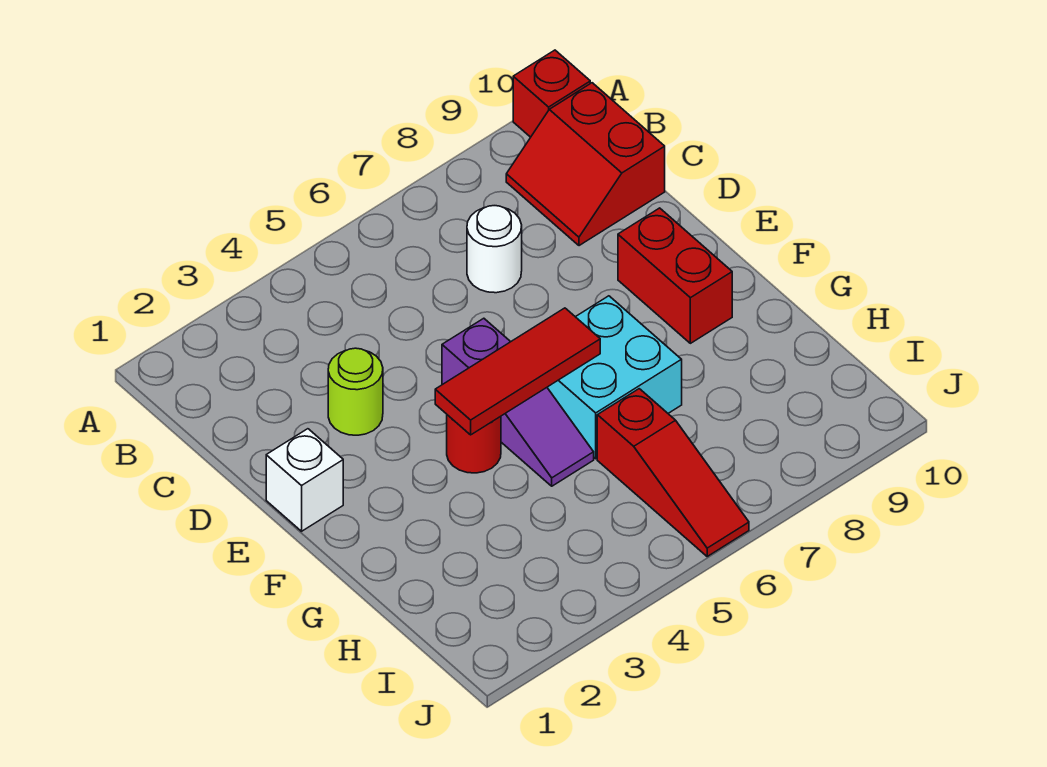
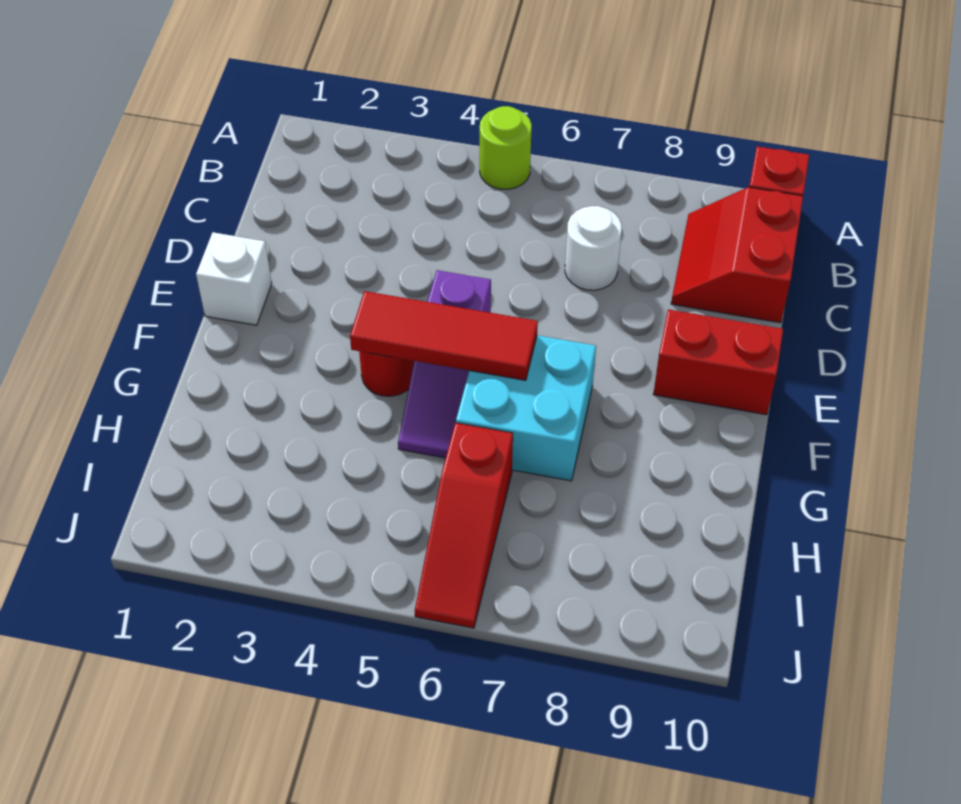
lime round brick D3 level 1 -> lime round brick A5 level 1
red brick E9:F9 level 1 -> red brick E9:E10 level 1

